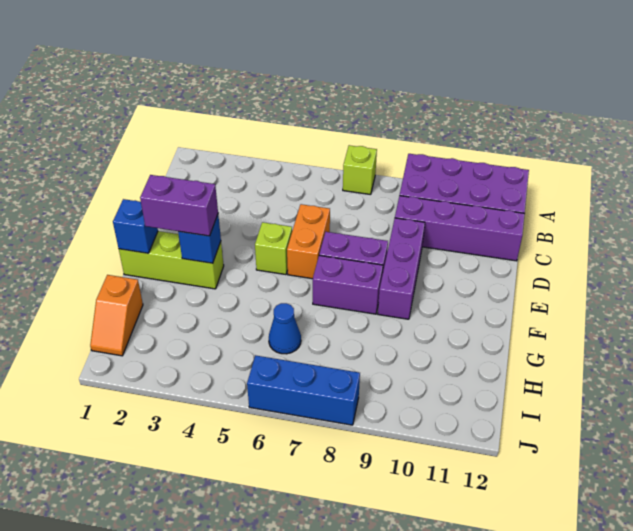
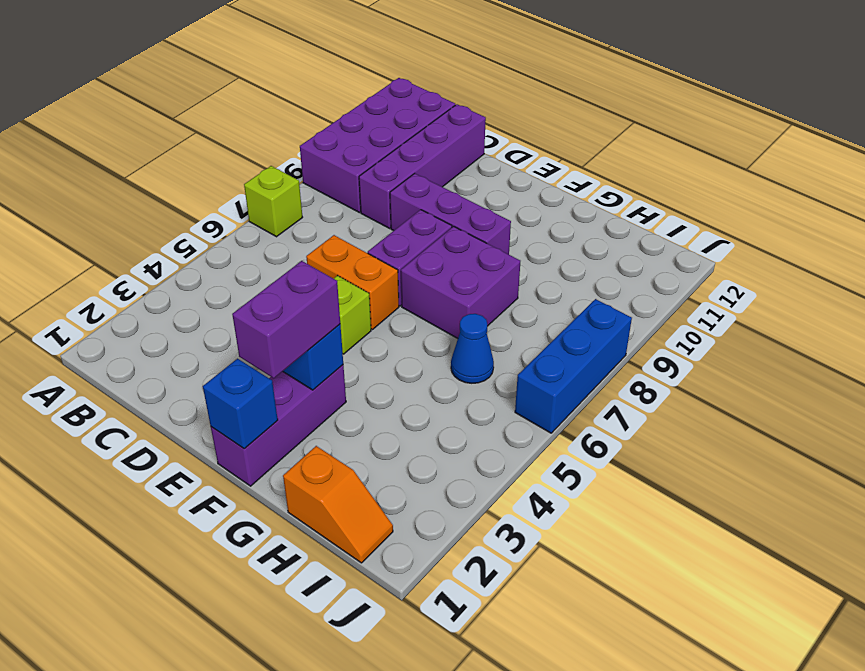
lime brick F1:F3 level 1 -> purple brick F1:F3 level 1
purple brick F7:F8 level 1 -> purple brick F7:G8 level 1

